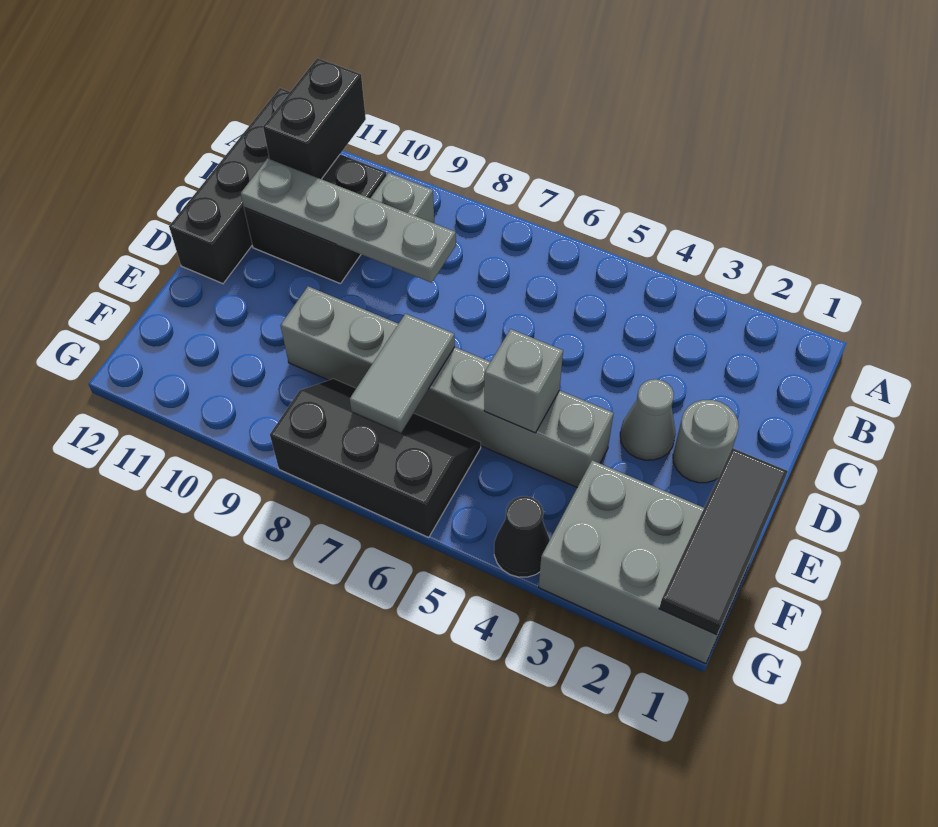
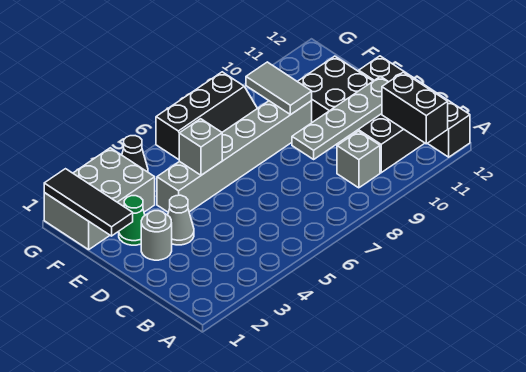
black brick B10:C11 level 1 -> black brick B10:E11 level 1
none -> green cone E2 level 1
grey tile E7:F7 level 2 -> grey tile E9:F9 level 2

